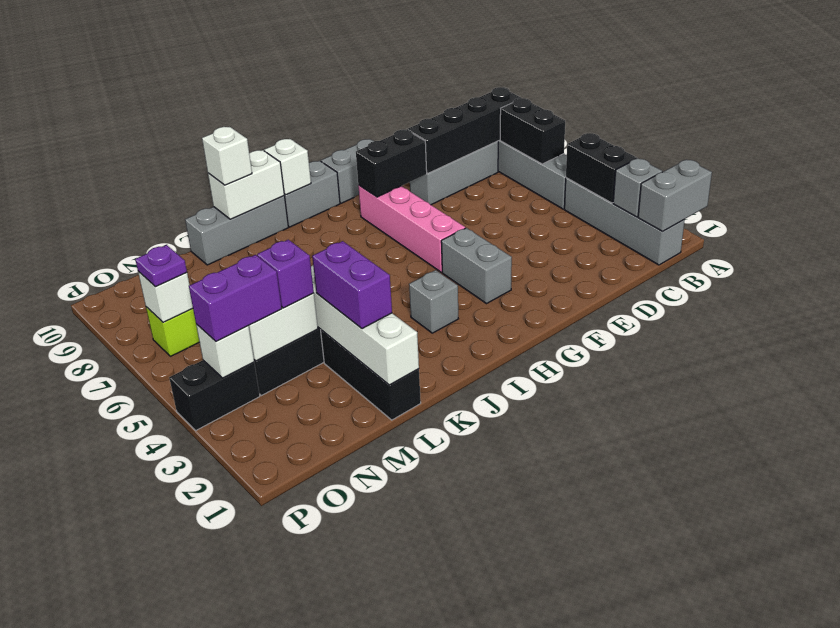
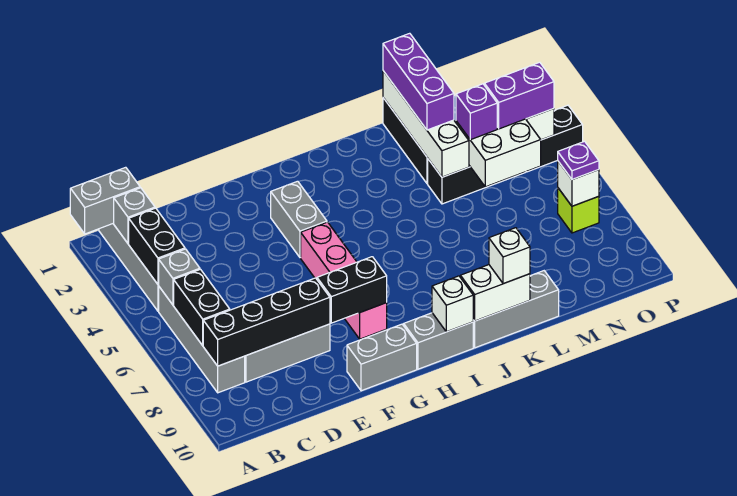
grey brick I3 level 1 -> grey brick B5 level 2
purple brick L2:L3 level 3 -> purple brick L1:L3 level 3

